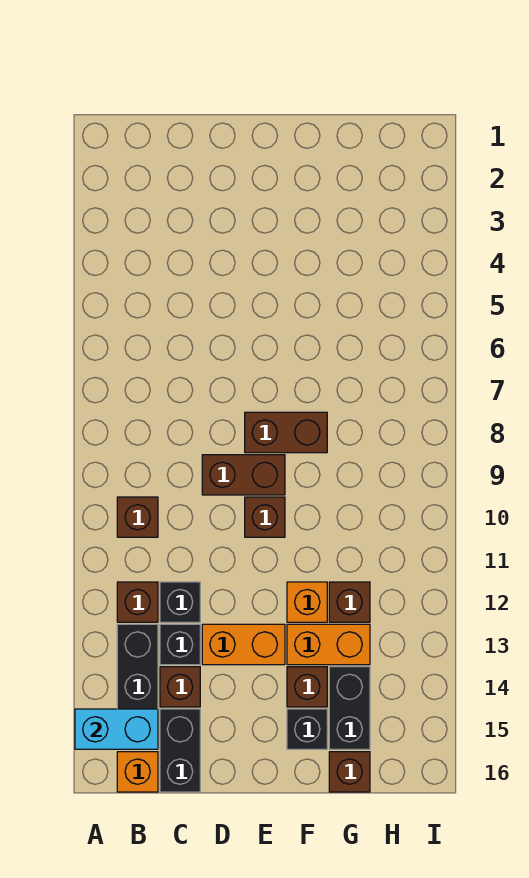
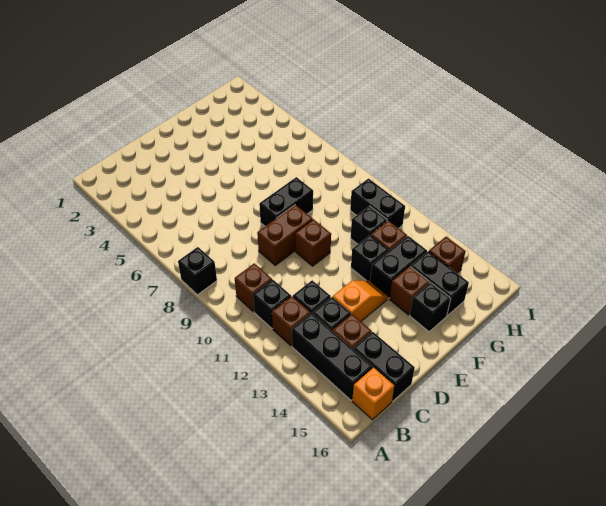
none -> black brick A8 level 1
cyan brick A15:B15 level 2 -> none
none -> black brick B11 level 1
orange brick D13:E13 level 1 -> orange slope D13:E13 level 1 top D
brown brick E8:F8 level 1 -> black brick E8:F8 level 1
orange brick F12 level 1 -> black brick F12 level 1
orange brick F13:G13 level 1 -> black brick F13:G13 level 1
none -> black brick G11 level 1
brown brick G16 level 1 -> brown brick H14 level 1
none -> black brick H10:H11 level 1

